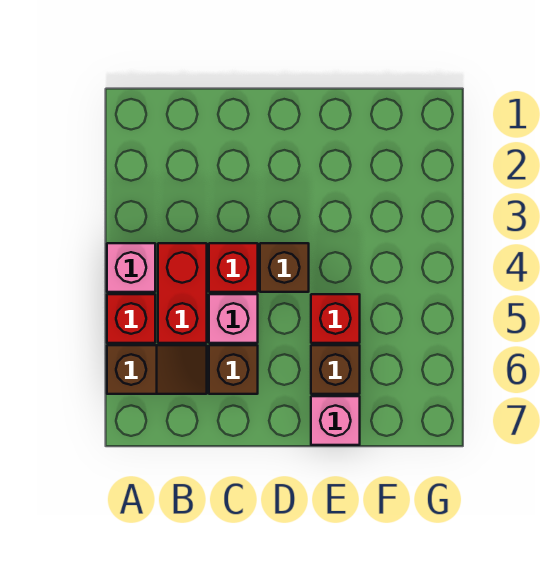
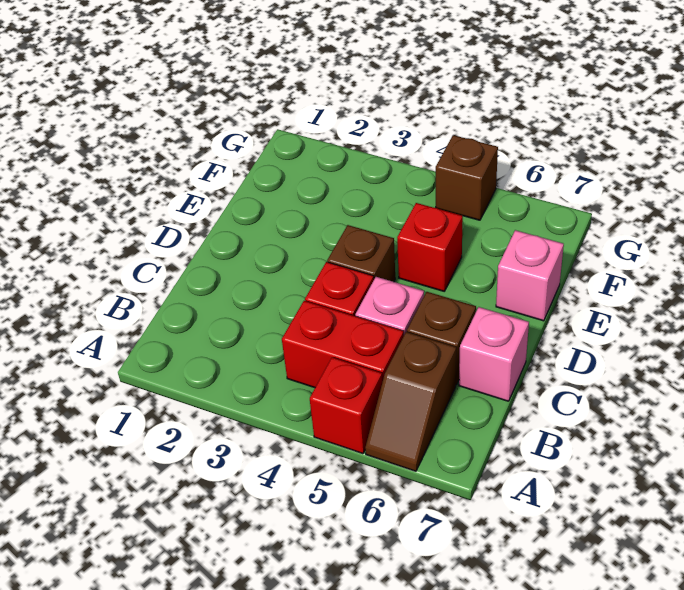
pink brick A4 level 1 -> pink brick C7 level 1
brown slope A6:B6 level 1 top A -> brown slope A6:B6 level 1 top B
brown brick E6 level 1 -> brown brick G5 level 1

